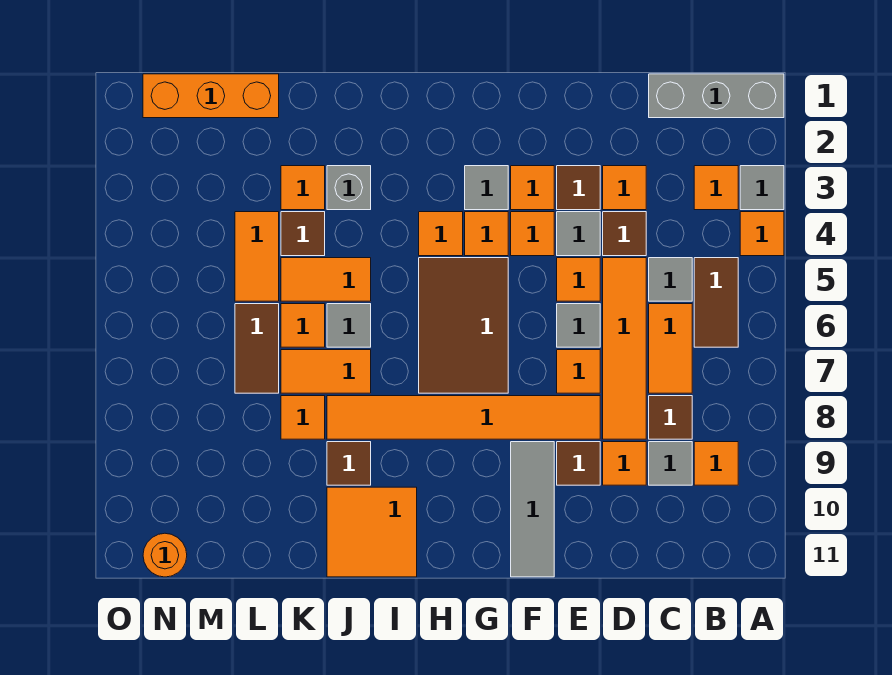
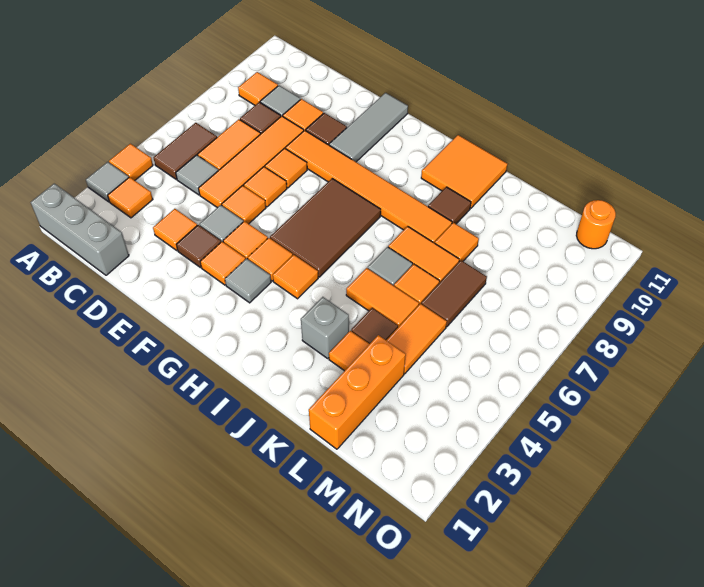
brown tile D4 level 1 -> none
grey tile E6 level 1 -> orange tile E6 level 1
orange brick L1:N1 level 1 -> orange brick L1:L3 level 1

